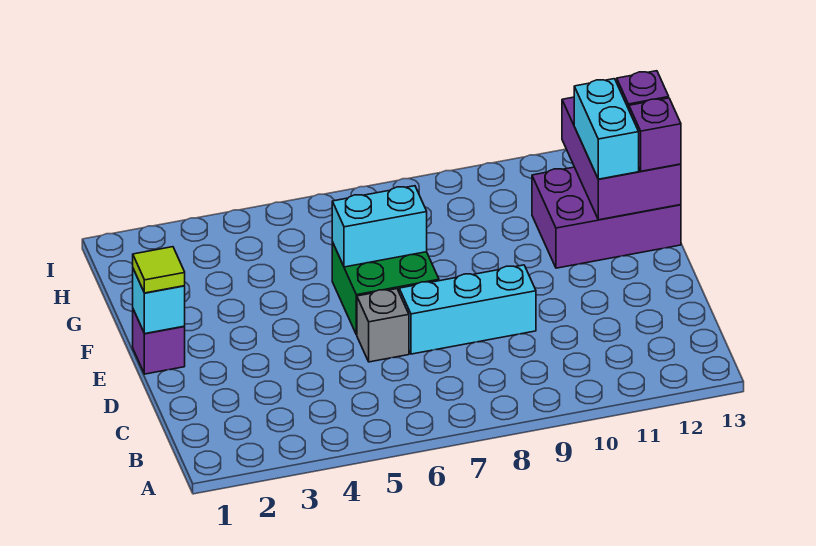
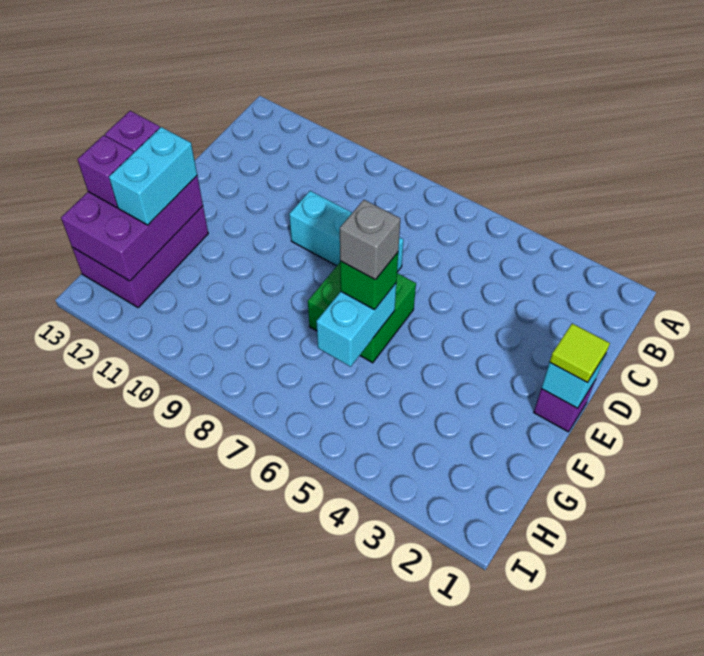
grey brick D6 level 1 -> grey brick F6 level 4
cyan brick F6:F7 level 2 -> cyan brick F6:G6 level 2
none -> green brick F6 level 3
purple brick F11:G13 level 1 -> purple brick F12:H13 level 1

